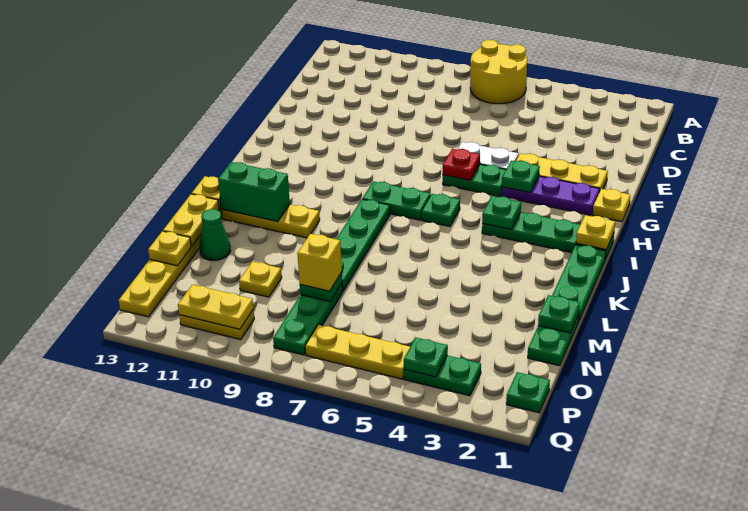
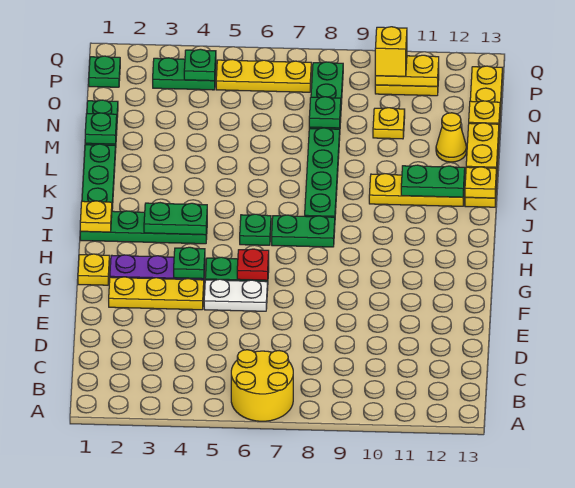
green plate I4 level 2 -> green plate I3:I4 level 2
green brick K11:K12 level 2 -> green plate K11:K12 level 2
green cone M12 level 1 -> yellow cone M12 level 1
yellow brick N8 level 3 -> yellow brick P10 level 3

